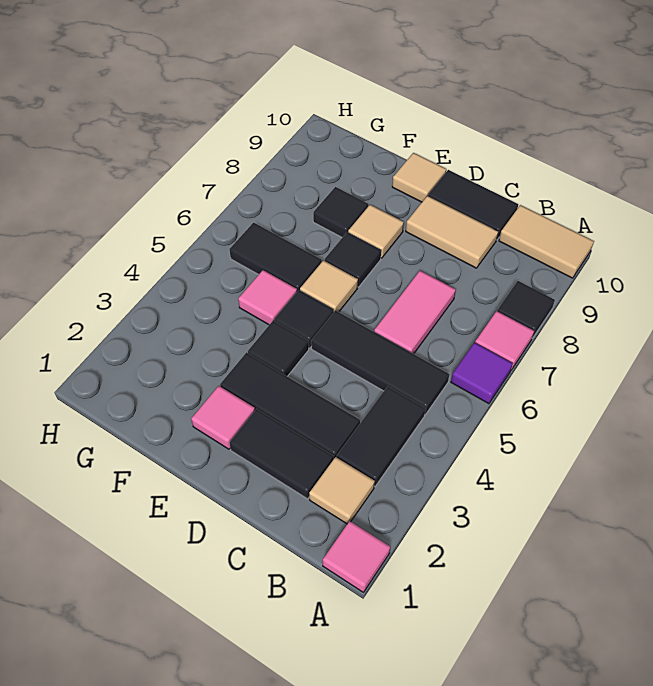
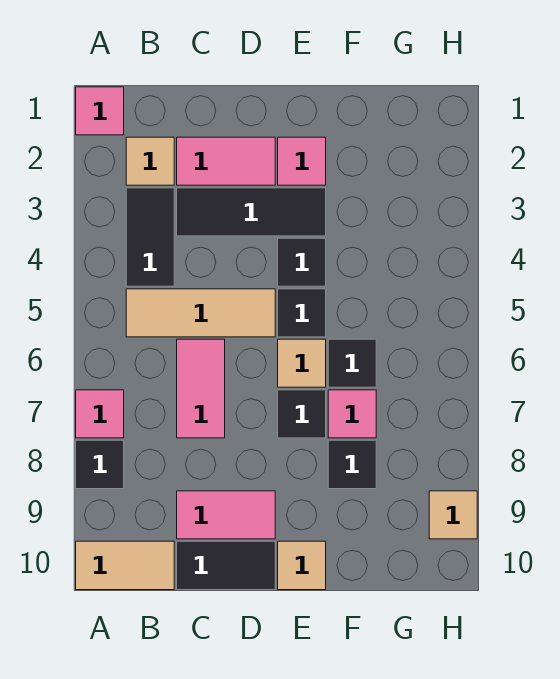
purple tile A6 level 1 -> none
black tile B5:D5 level 1 -> tan tile B5:D5 level 1
black tile C2:D2 level 1 -> pink tile C2:D2 level 1
tan tile C9:D9 level 1 -> pink tile C9:D9 level 1
tan tile E8 level 1 -> tan tile H9 level 1
pink tile F5 level 1 -> pink tile F7 level 1
black tile F6:G6 level 1 -> black tile F6 level 1

